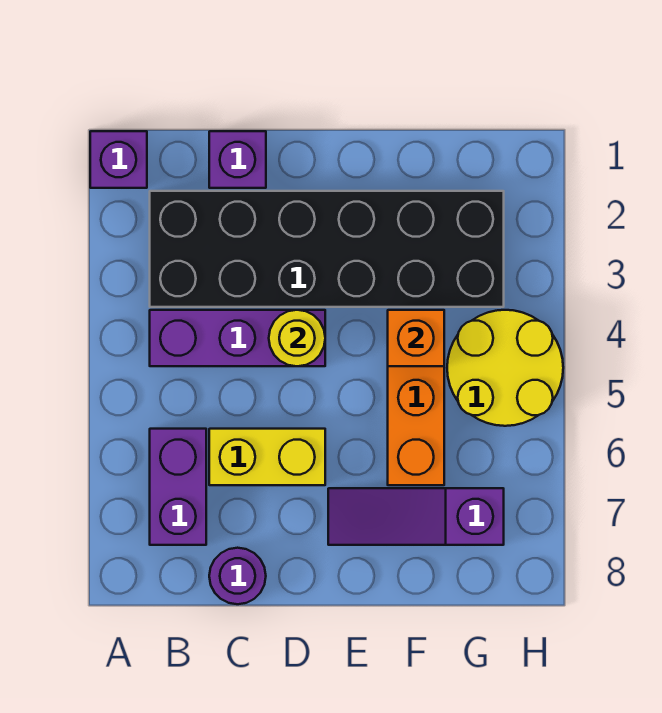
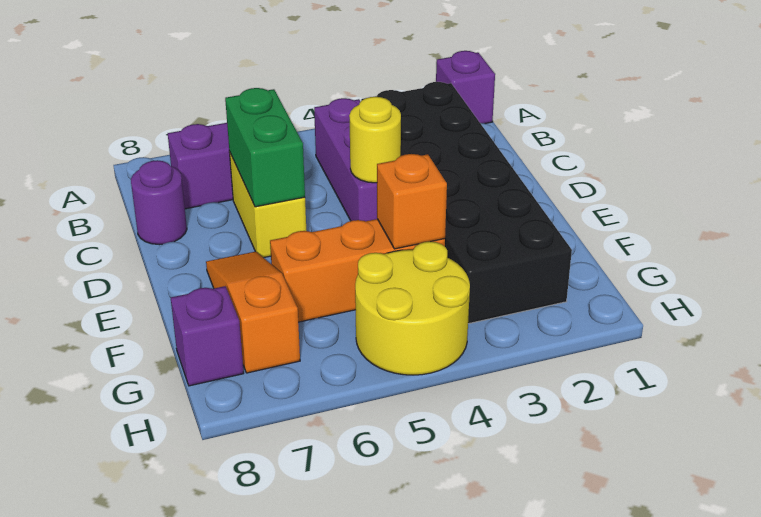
purple brick C1 level 1 -> purple brick G8 level 1
none -> green brick C6:D6 level 2
purple slope E7:G7 level 1 top G -> orange slope E7:G7 level 1 top G

